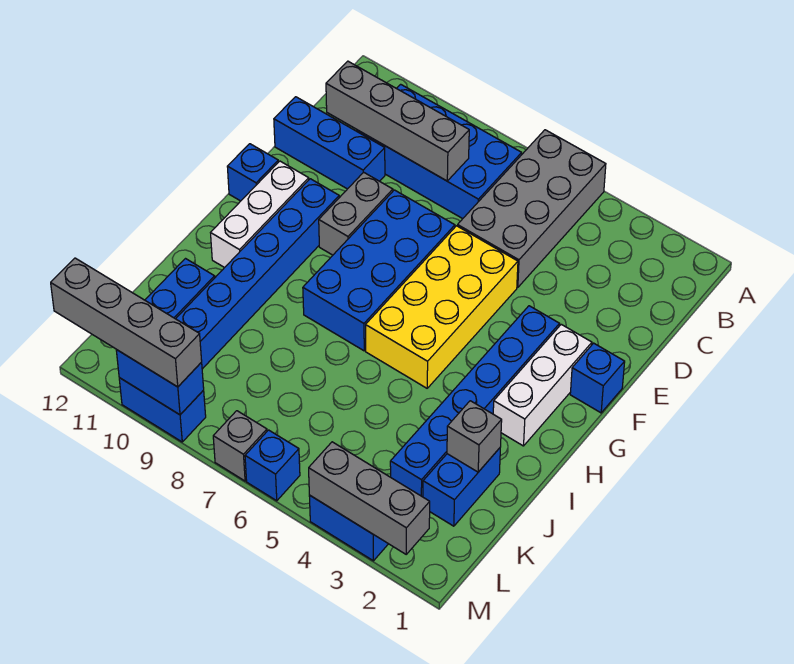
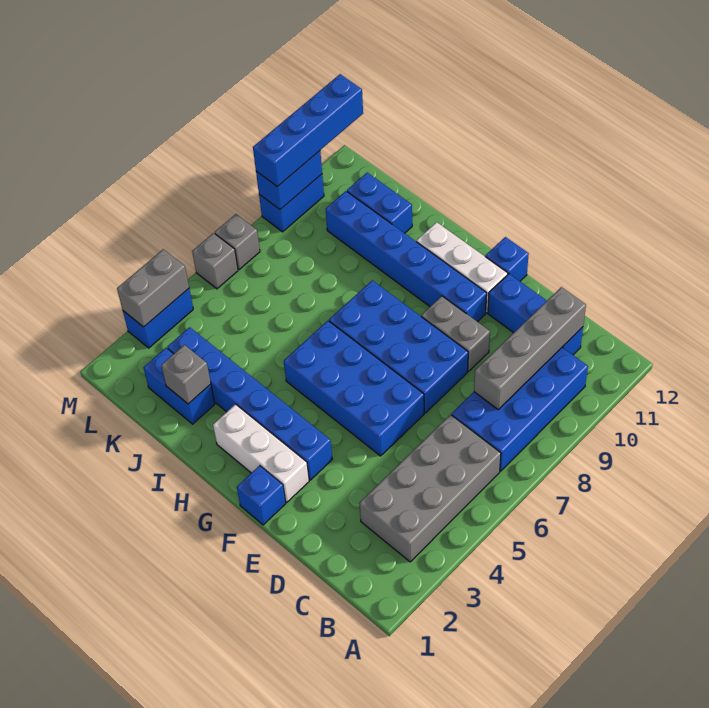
grey brick A5:D6 level 1 -> grey brick B3:C6 level 1
blue brick D10:D12 level 1 -> blue brick C11:E11 level 1
yellow brick E5:H6 level 1 -> blue brick E5:H6 level 1
grey brick M2:M4 level 2 -> grey brick M3:M4 level 2
blue brick M6 level 1 -> grey brick M6 level 1
grey brick M9:M12 level 3 -> blue brick M9:M12 level 3

